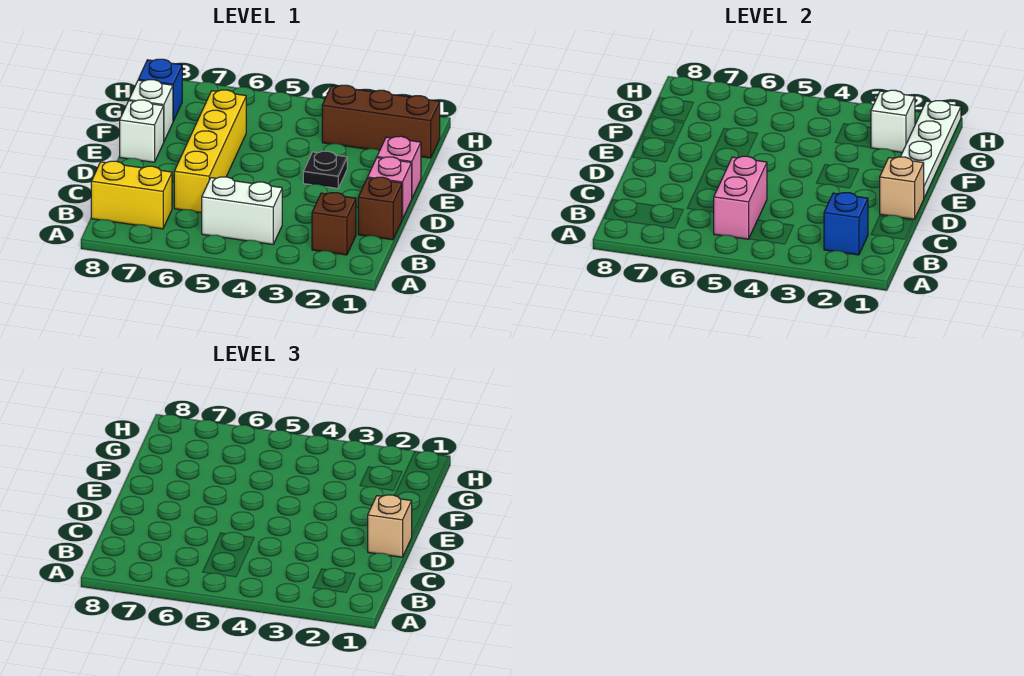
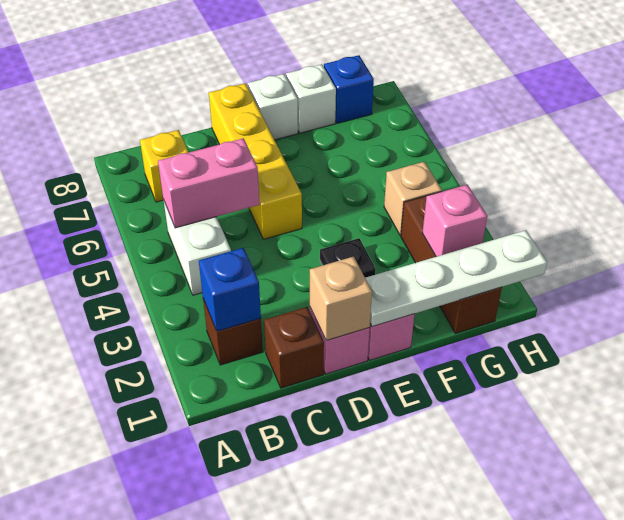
yellow brick B7:B8 level 1 -> yellow brick B7 level 1
yellow brick C6:F6 level 1 -> yellow brick D5:D8 level 1
tan brick D1 level 3 -> tan brick G4 level 1
white brick G2 level 2 -> pink brick G2 level 2

